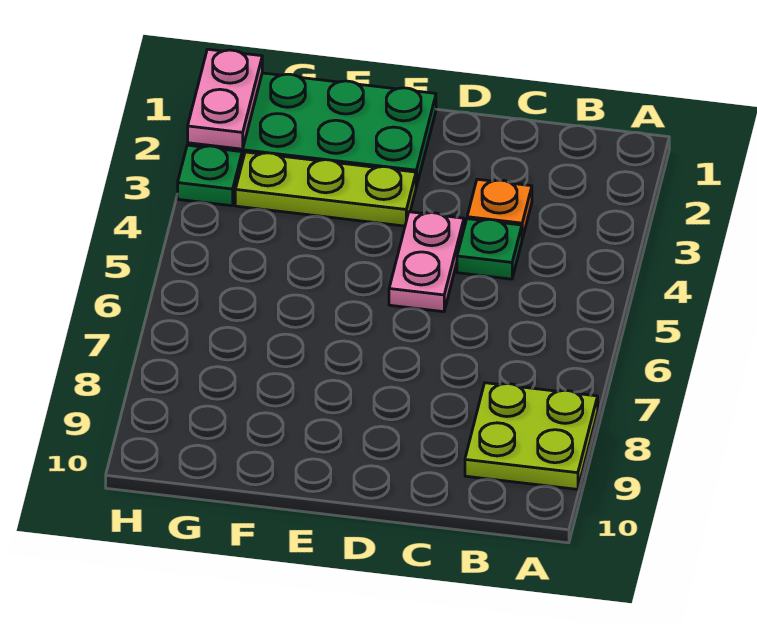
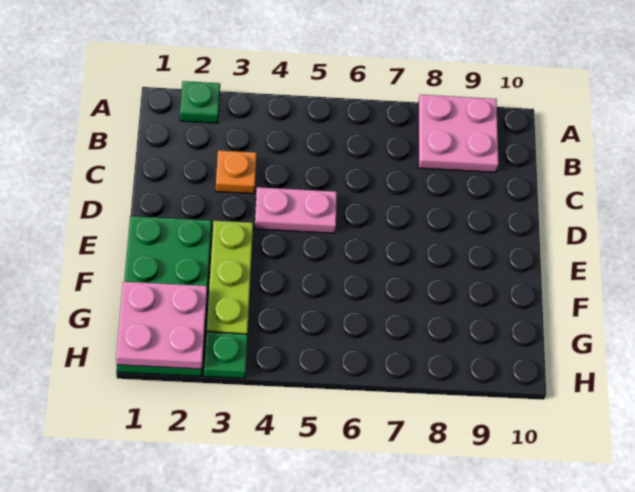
lime plate A8:B9 level 1 -> pink plate A8:B9 level 1
green plate C4 level 1 -> green plate A2 level 1
pink plate H1:H2 level 2 -> pink plate G1:H2 level 2

